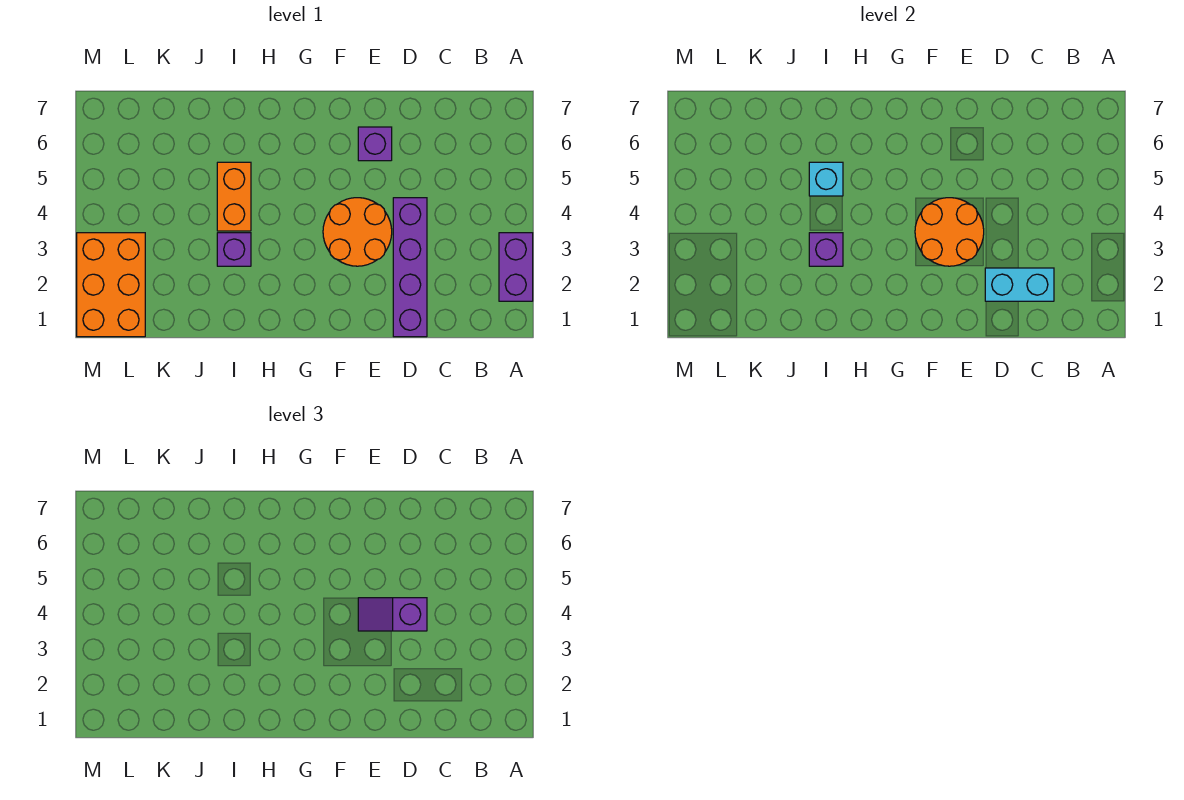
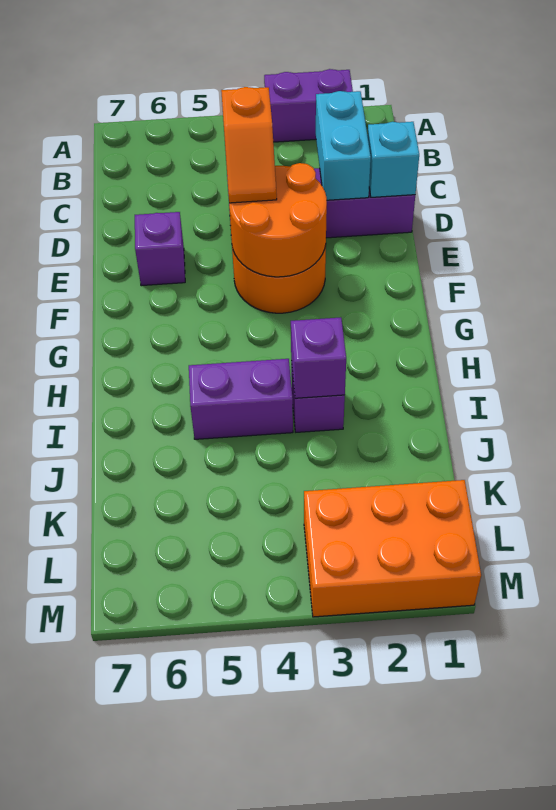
purple slope D4:E4 level 3 top D -> orange slope D4:E4 level 3 top D
orange brick I4:I5 level 1 -> purple brick I4:I5 level 1
cyan brick I5 level 2 -> cyan brick D1 level 2

